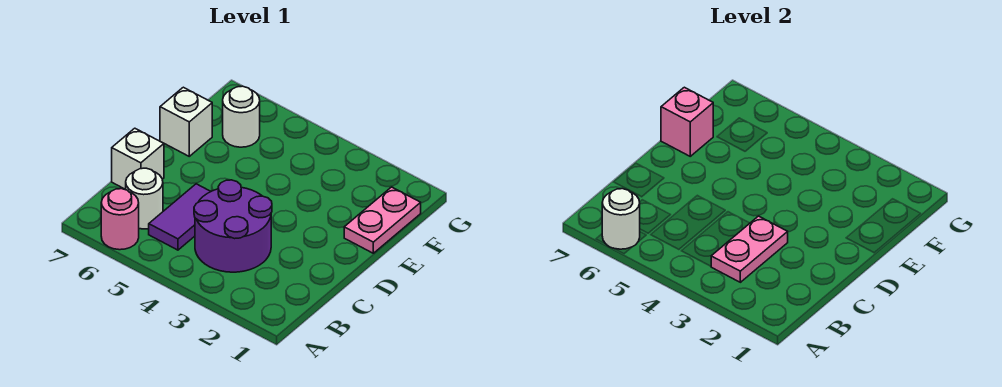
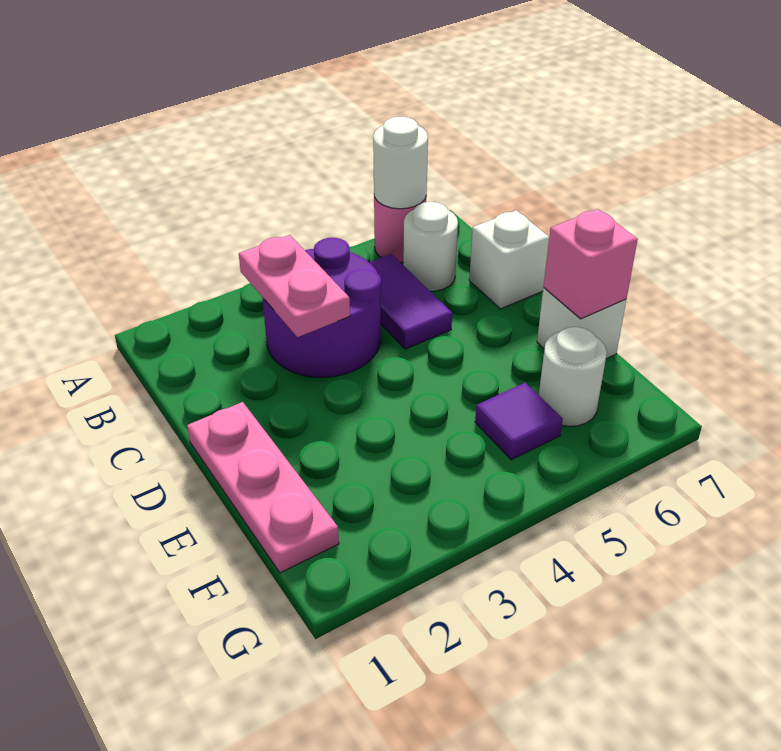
pink plate E1:F1 level 1 -> pink plate D1:F1 level 1
none -> purple tile F5 level 1

